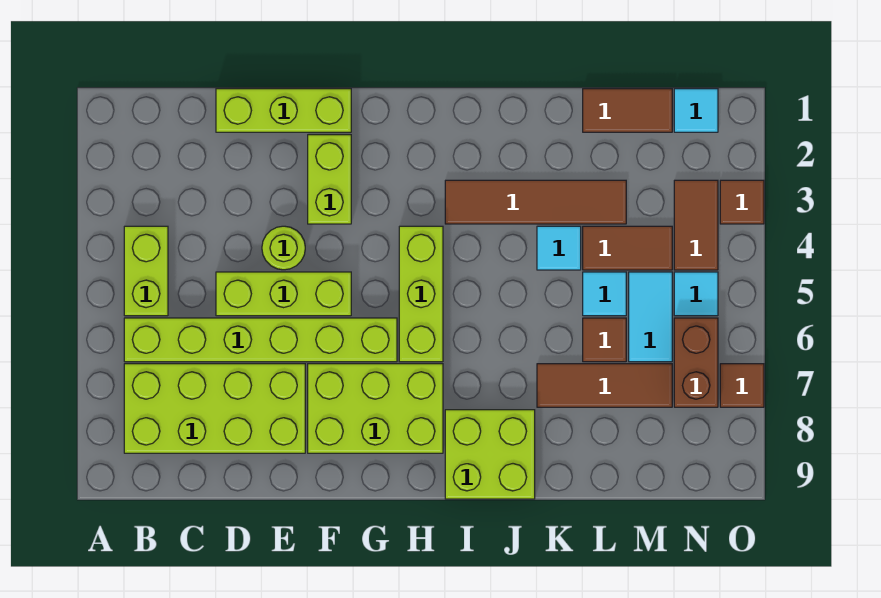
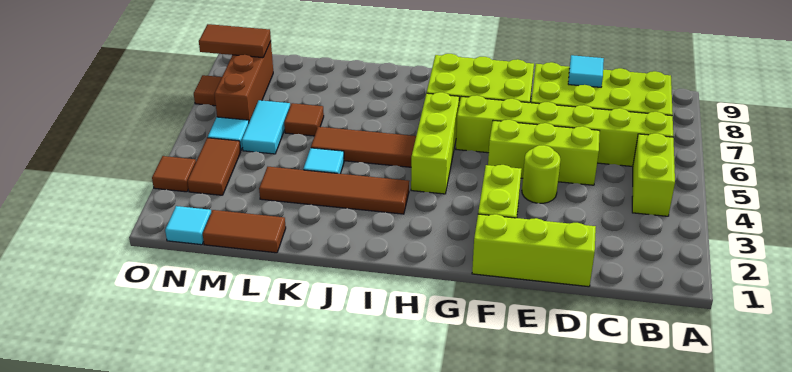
lime brick I8:J9 level 1 -> none
brown tile K7:M7 level 1 -> brown tile I5:K5 level 1
brown tile L4:M4 level 1 -> brown tile N8:O8 level 2
cyan tile L5 level 1 -> cyan tile D8 level 2
brown brick N6:N7 level 1 -> brown brick N6:N8 level 1

